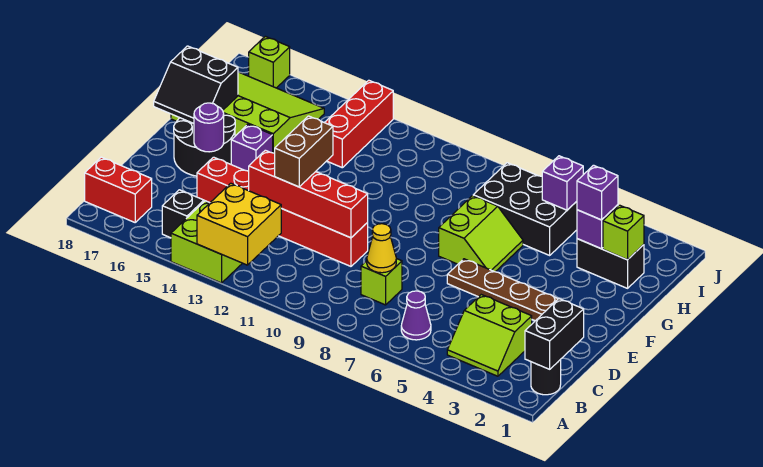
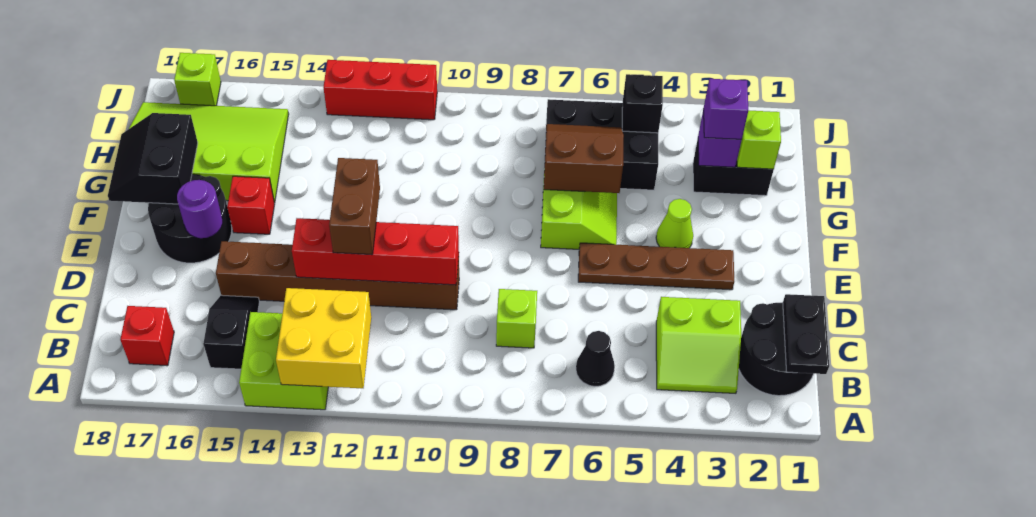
black round brick B1 level 1 -> black round brick B1:C2 level 1
black brick B1:C1 level 2 -> black plate B1:C1 level 2
purple cone B6 level 1 -> black cone B6 level 1
red brick B17:B18 level 1 -> red brick B17 level 1
yellow cone C8 level 2 -> none
red brick D10:D15 level 1 -> brown brick D10:D15 level 1
none -> lime cone F4 level 1
purple brick F15 level 1 -> red brick F15 level 1
black slope F17:G18 level 2 top G -> black slope F17:G18 level 2 top 17
none -> brown slope G6:H7 level 2 top G
red brick H13:J13 level 1 -> red brick J11:J13 level 1
purple brick I5 level 2 -> black brick I5 level 2

